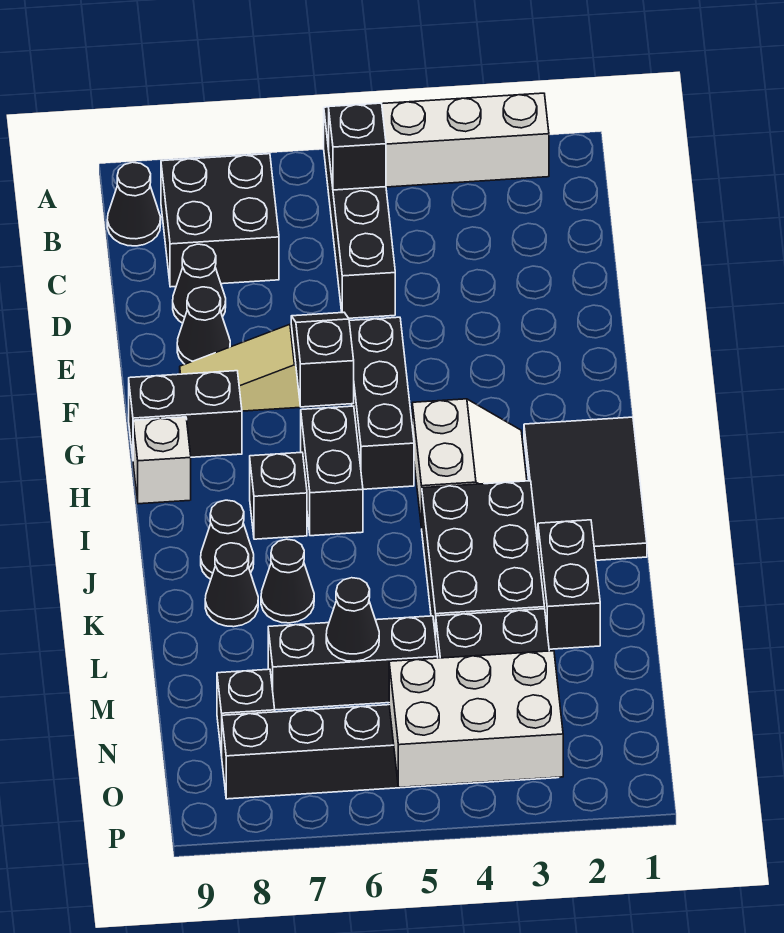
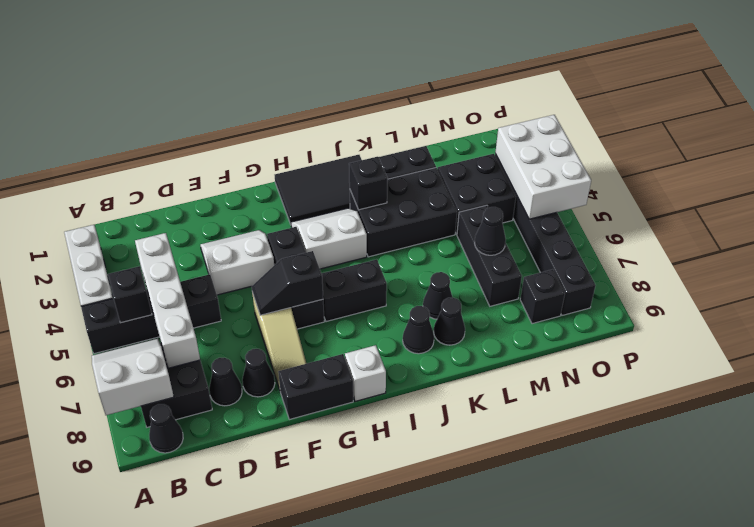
none -> white slope A7:B8 level 2 top 8
none -> white brick C4:C7 level 2
none -> white slope E3:F4 level 1 top 4
black brick F5:H5 level 1 -> black brick G4:G6 level 1
black brick G8:G9 level 1 -> black brick F9:G9 level 1
black brick I7 level 1 -> black brick J3 level 2

